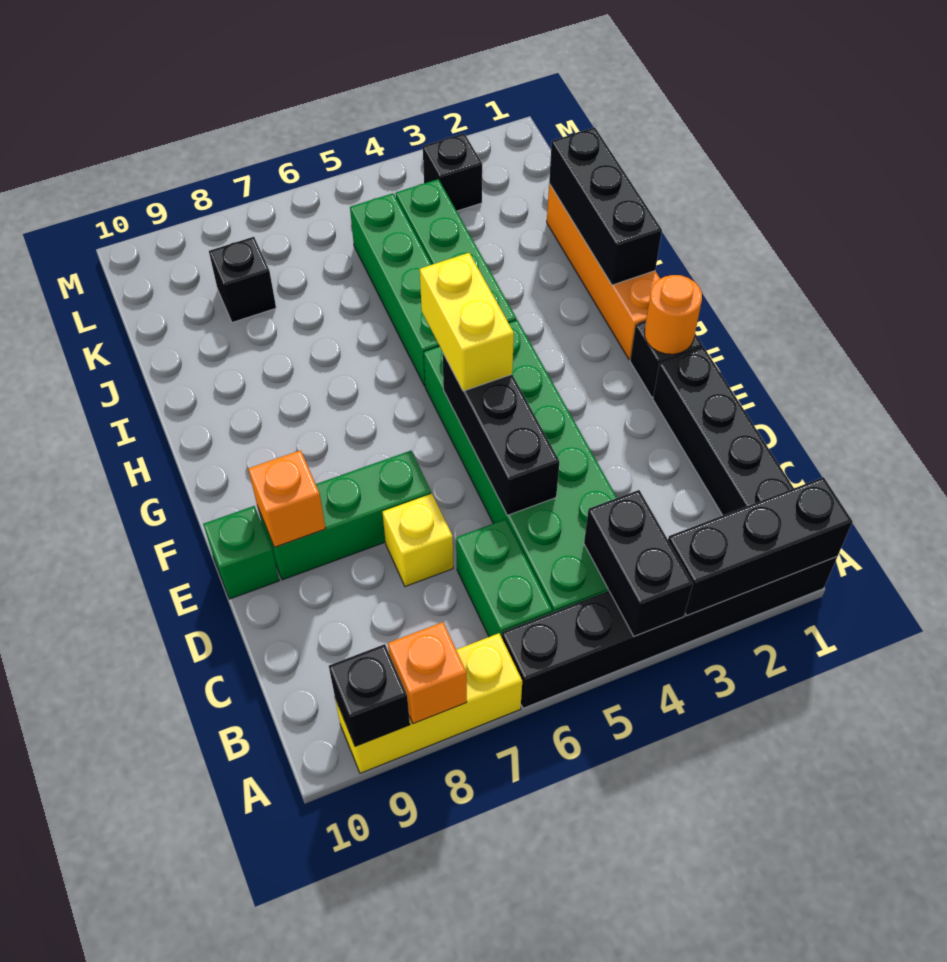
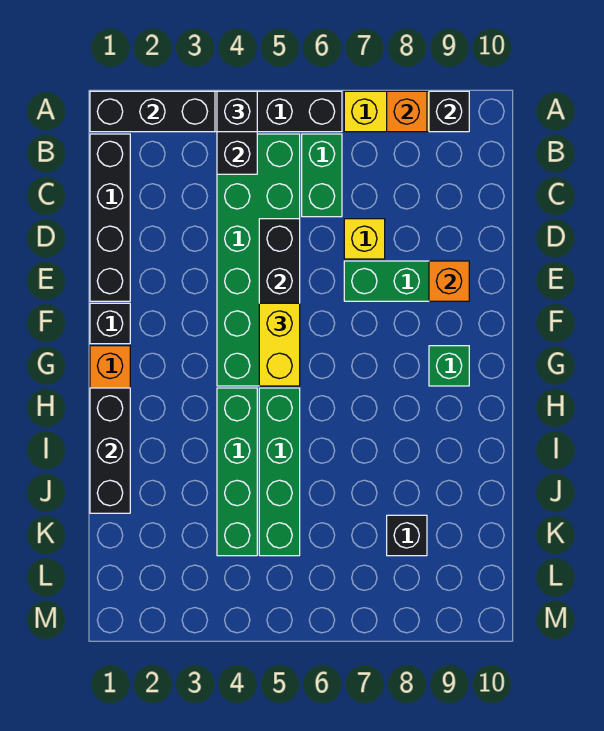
green brick E10 level 1 -> green brick G9 level 1
orange round brick F1 level 2 -> none
black brick L3 level 1 -> black brick A4 level 3

